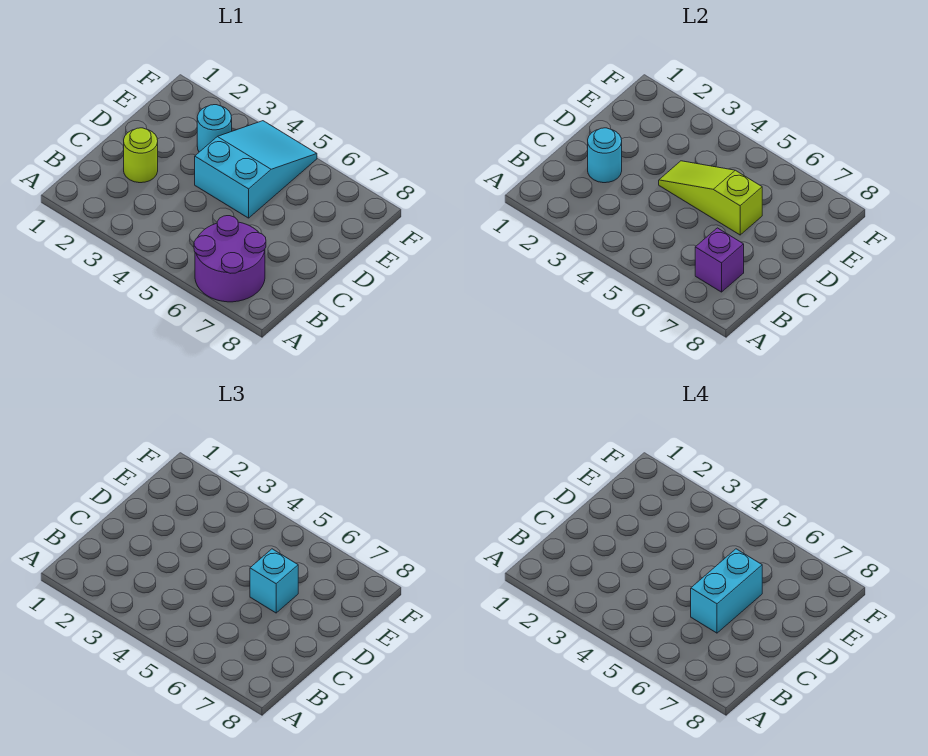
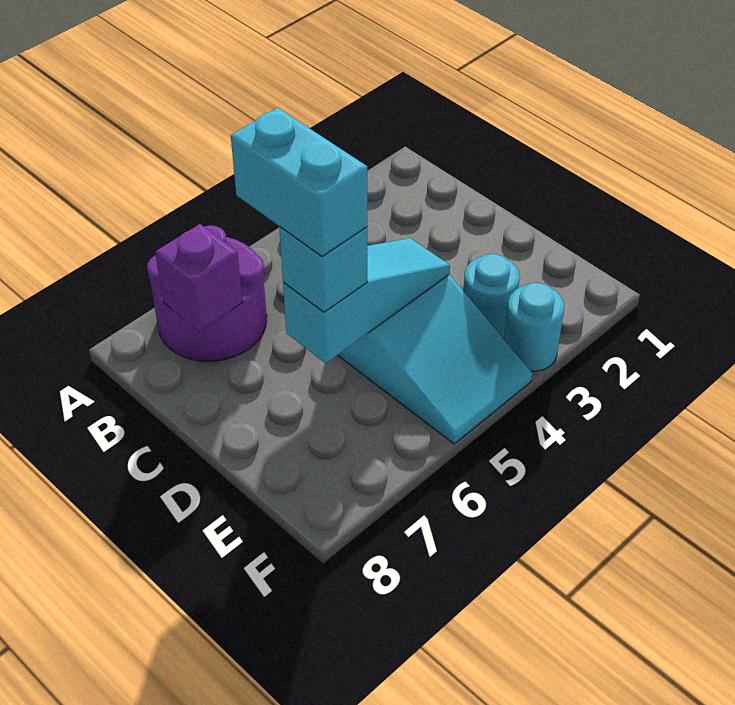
lime round brick C2 level 1 -> none
cyan round brick C2 level 2 -> cyan round brick F3 level 1
lime slope D4:D6 level 2 top 6 -> cyan slope D4:D6 level 2 top 6

